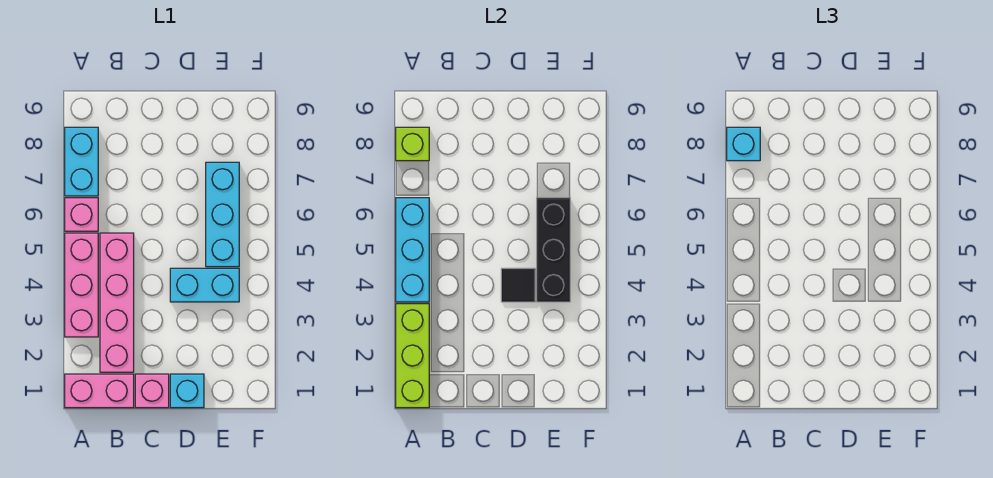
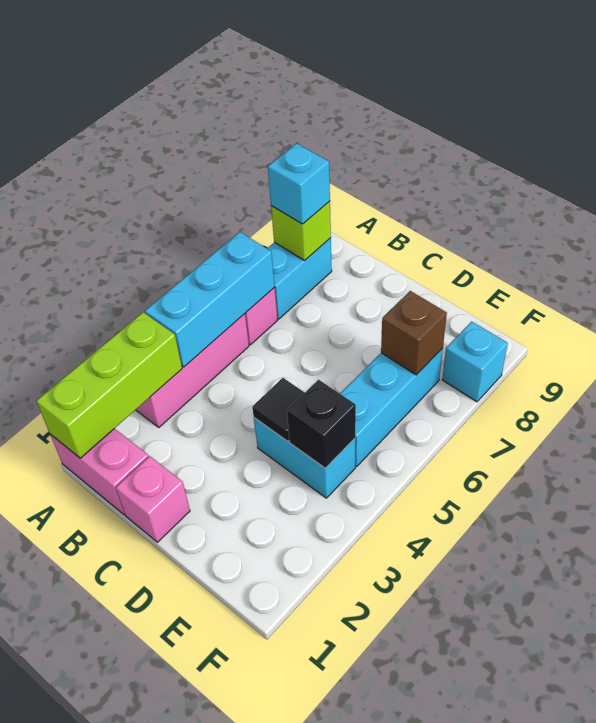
pink brick B2:B5 level 1 -> none
cyan brick D1 level 1 -> cyan brick F8 level 1
black brick E4:E6 level 2 -> black brick E4 level 2
none -> brown brick E7 level 2

